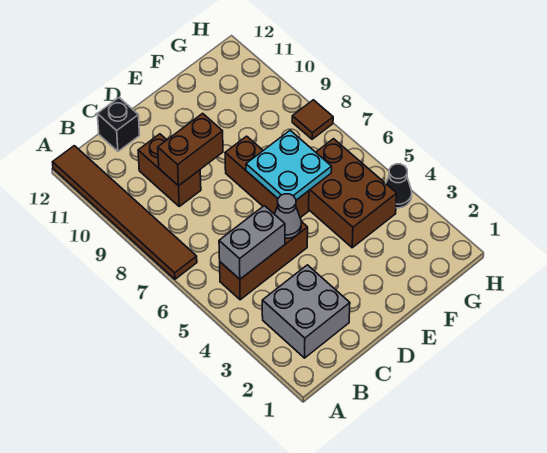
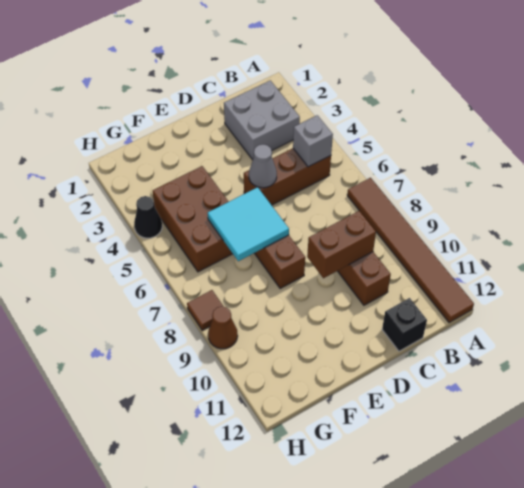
grey brick B5:C5 level 2 -> grey brick B5 level 2
cyan plate E6:F7 level 2 -> cyan tile E6:F7 level 2
none -> brown cone H9 level 1

